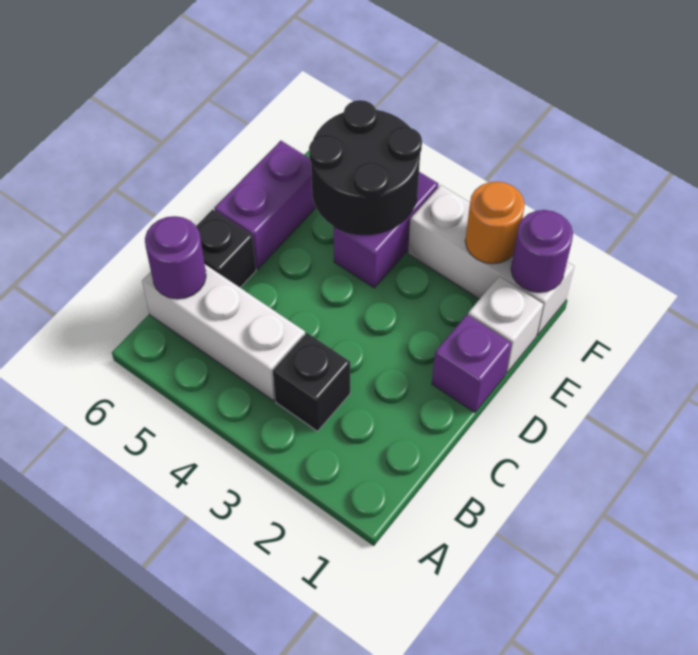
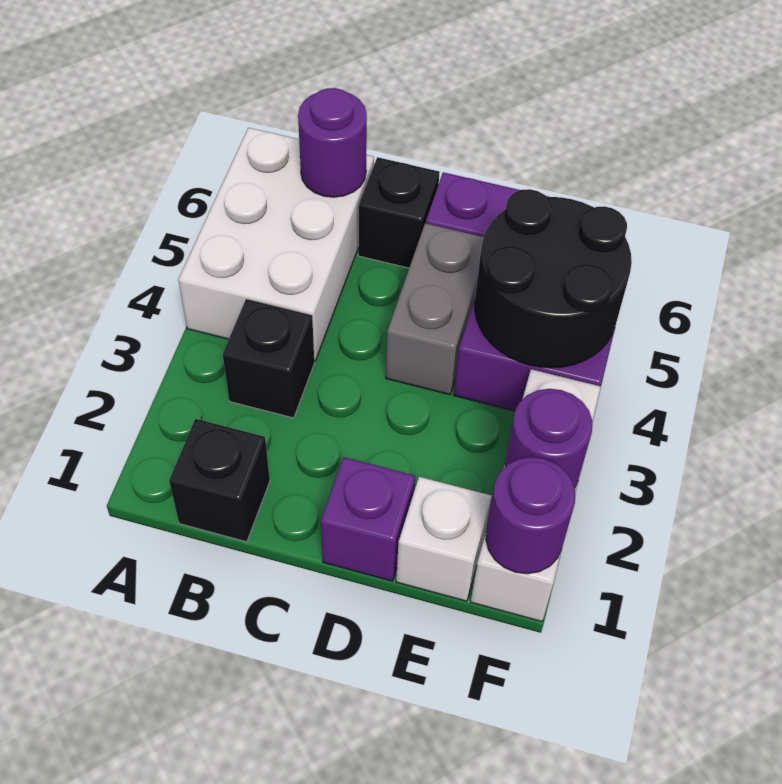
none -> black brick B1 level 1
white brick B4:B6 level 1 -> white brick A4:B6 level 1
none -> grey brick D4:D5 level 1
orange round brick F2 level 2 -> purple round brick F2 level 2

